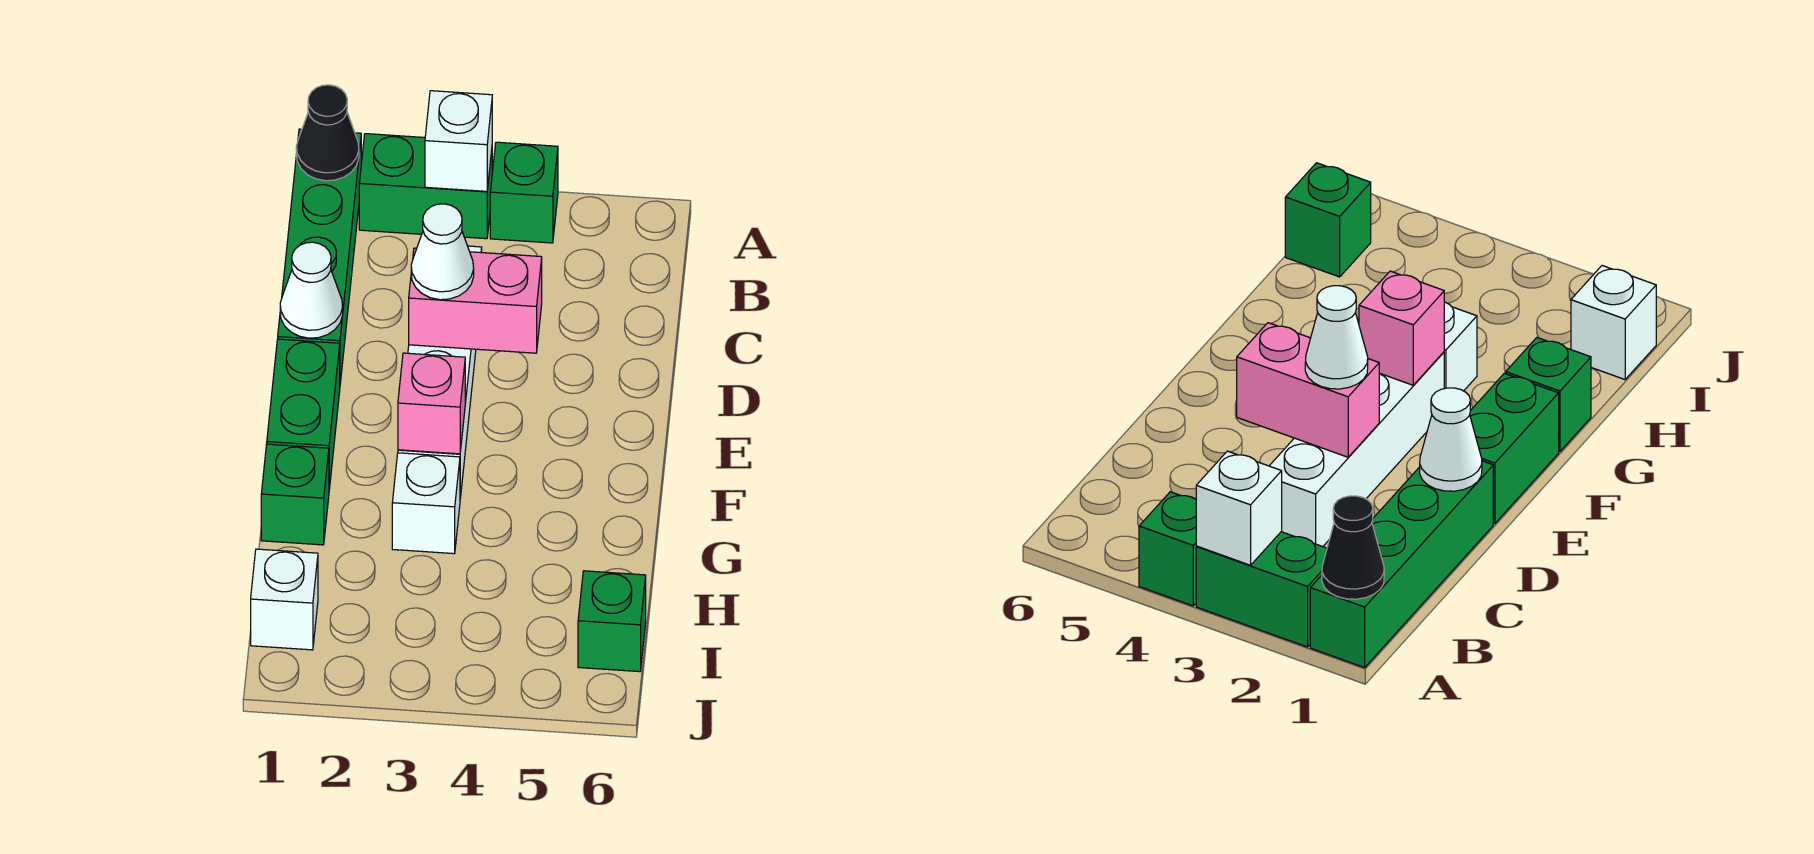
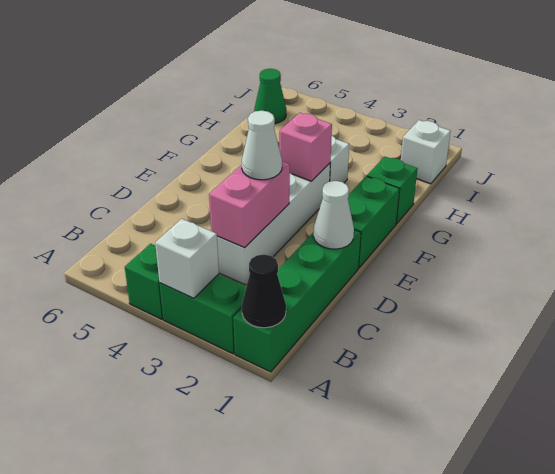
pink brick D3:D4 level 2 -> pink brick C3:D3 level 2
green brick I6 level 1 -> green cone I6 level 1

